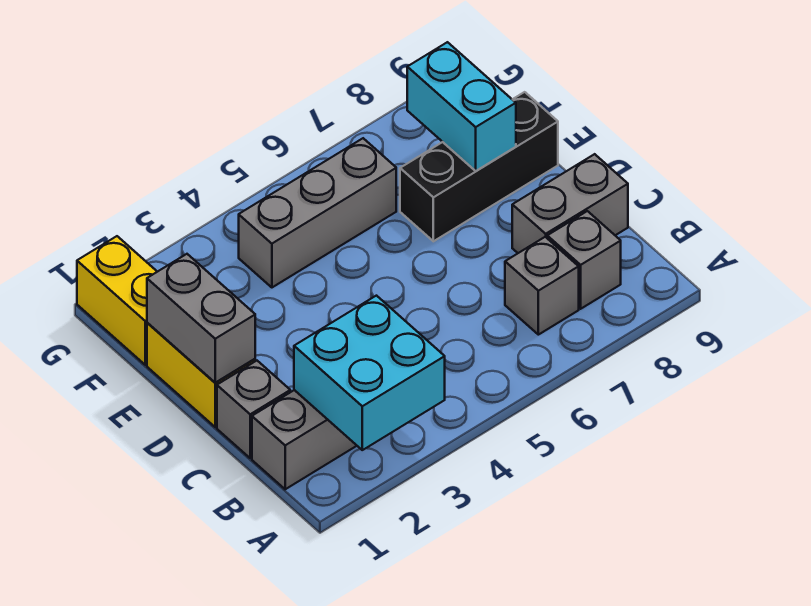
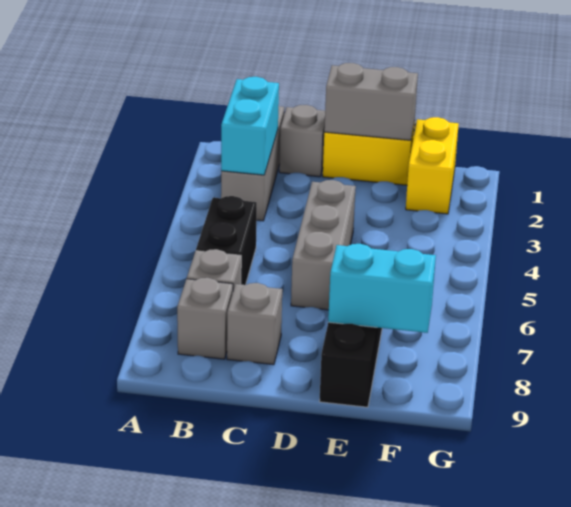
cyan brick A2:B3 level 2 -> cyan brick B2:B3 level 2
none -> black brick B5:B6 level 1
grey brick C8:C9 level 1 -> grey brick C8 level 1
yellow brick F1:G1 level 1 -> yellow brick F1:F2 level 1
grey brick F4:F6 level 1 -> grey brick D4:D6 level 1

